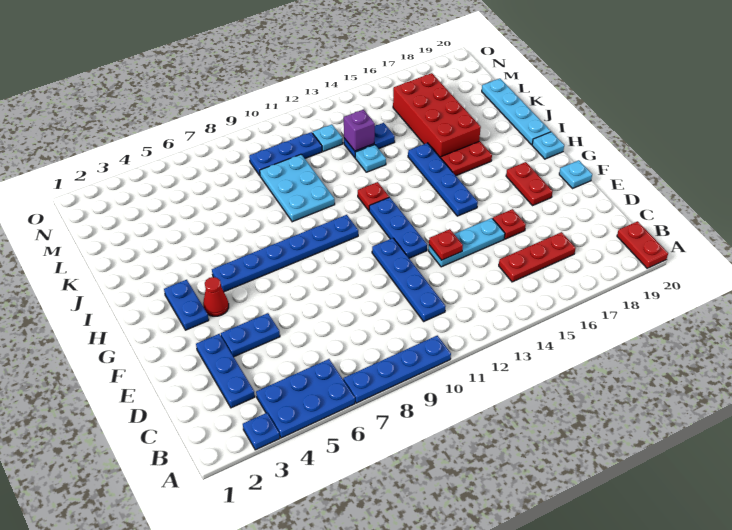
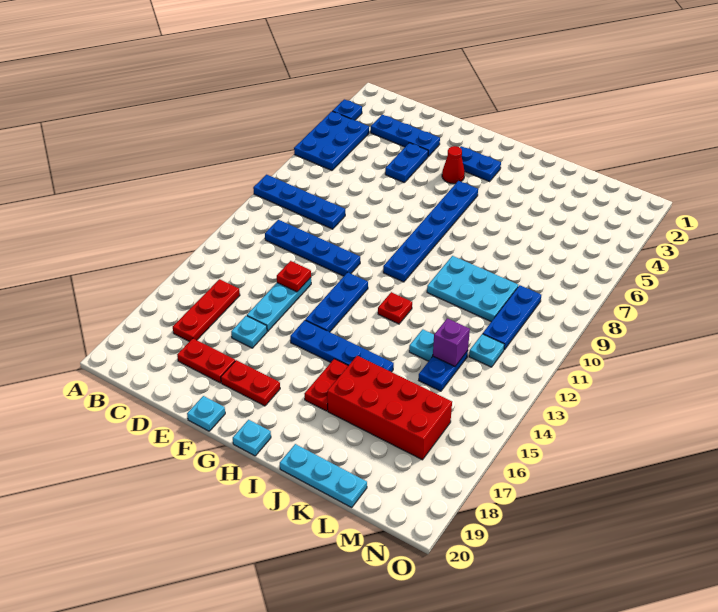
blue plate A7:A10 level 1 -> blue plate A9:D9 level 1
red plate A20:B20 level 1 -> red plate D18:E18 level 1
red plate E16 level 1 -> cyan plate E16 level 1
blue plate F12:H12 level 1 -> blue plate G12:G14 level 1
cyan plate I20:L20 level 1 -> cyan plate J20:L20 level 1

